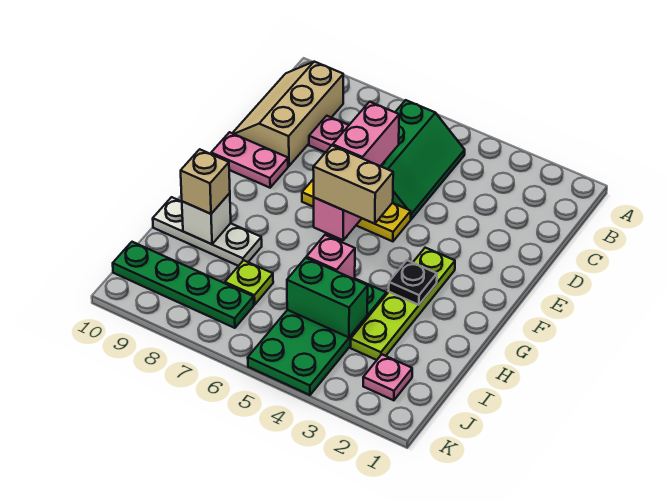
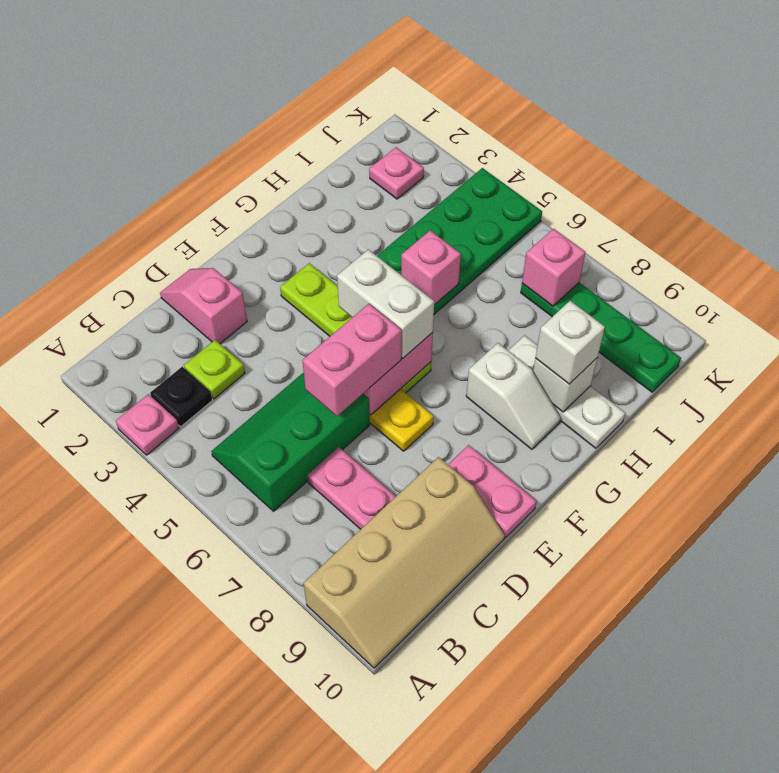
none -> pink plate A3 level 1
tan slope B9:D10 level 1 top 9 -> tan slope A9:D10 level 1 top 9
none -> pink slope D1:D2 level 1 top 2
lime plate F3:I3 level 1 -> lime plate F3:F6 level 1
tan brick F5:F6 level 3 -> white brick F5:F6 level 3
black plate G3 level 2 -> black plate B3 level 1
none -> white slope G8:G9 level 1 top 8
tan brick H9 level 3 -> white brick H9 level 3
green brick I4:I5 level 2 -> none
lime plate I7 level 1 -> lime plate C3 level 1
none -> pink brick J7 level 2

